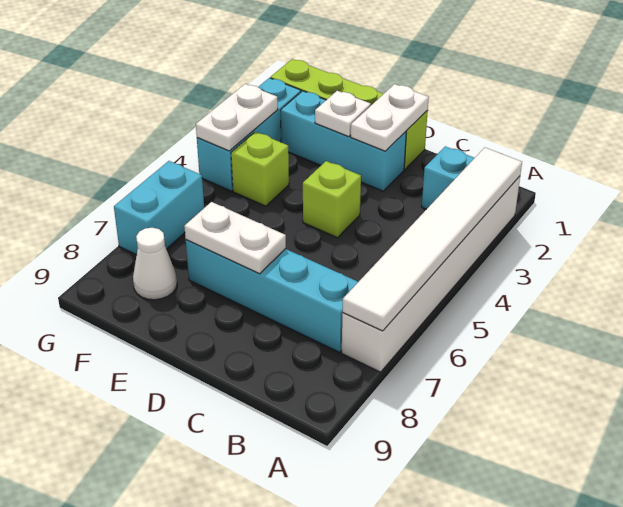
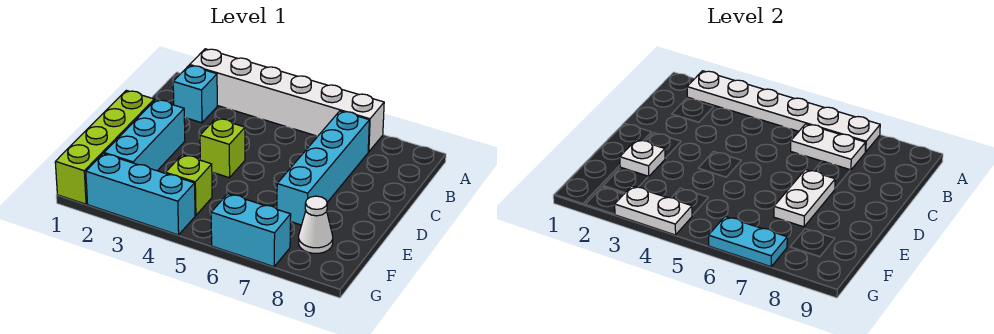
white tile A2:A7 level 2 -> white plate A2:A7 level 2
white plate D1:D2 level 2 -> white plate B6:B7 level 2
none -> cyan plate G6:G7 level 2

